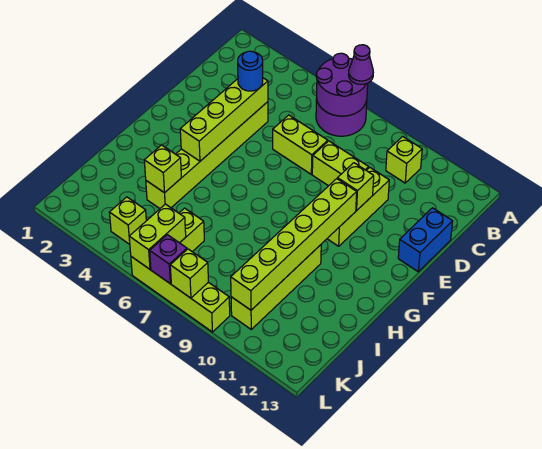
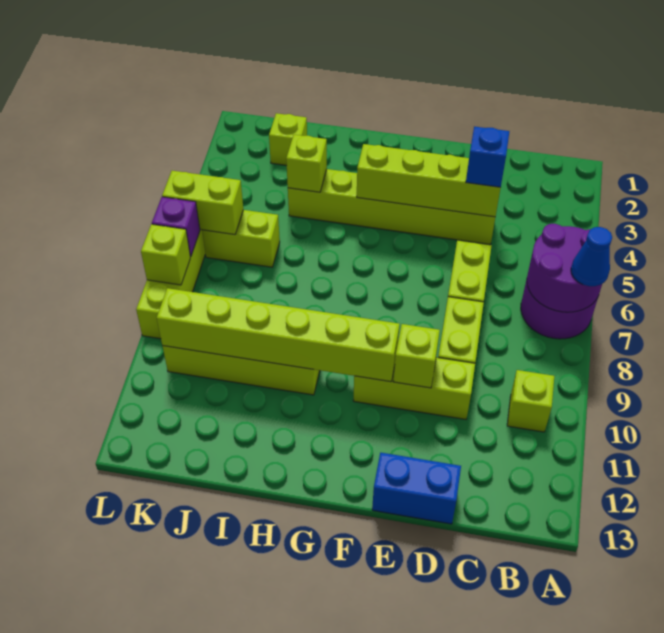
purple cone A7 level 3 -> blue cone A7 level 3
blue round brick D4 level 3 -> blue brick D4 level 3
lime brick K4 level 1 -> lime brick J2 level 1

